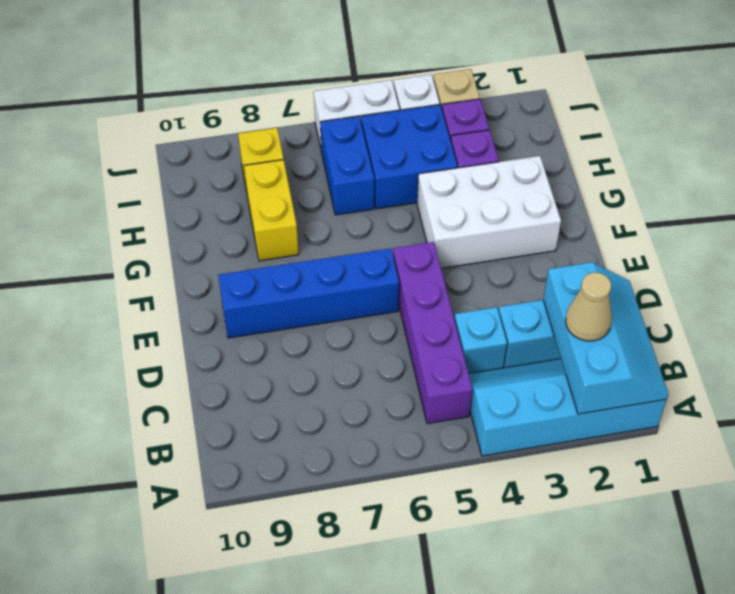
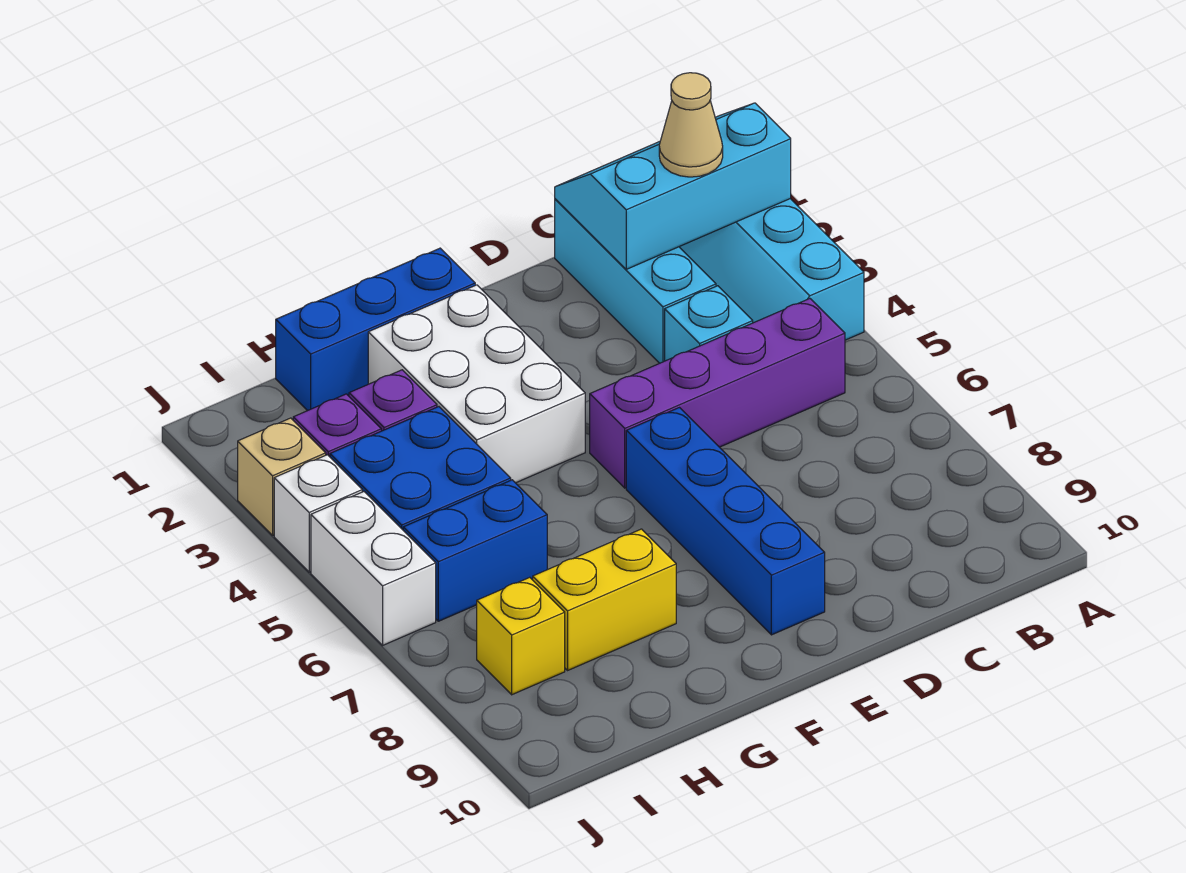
none -> blue brick F1:H1 level 1

